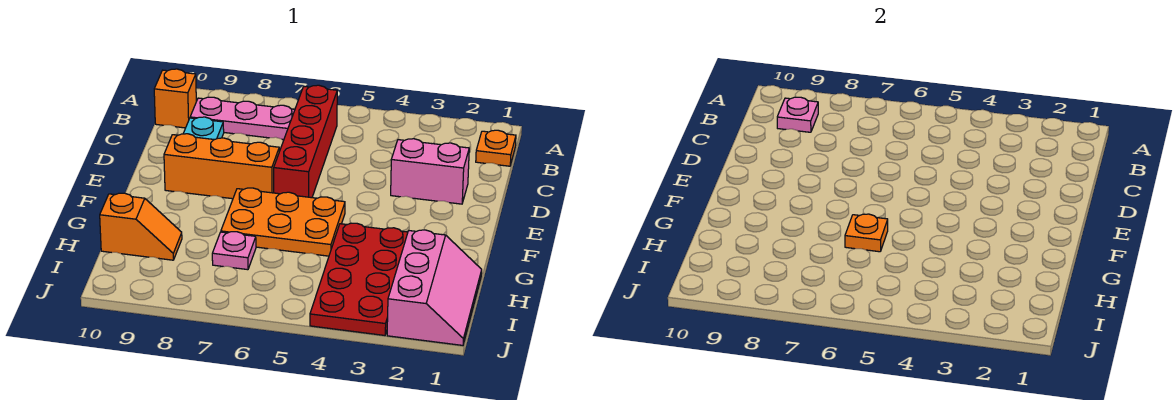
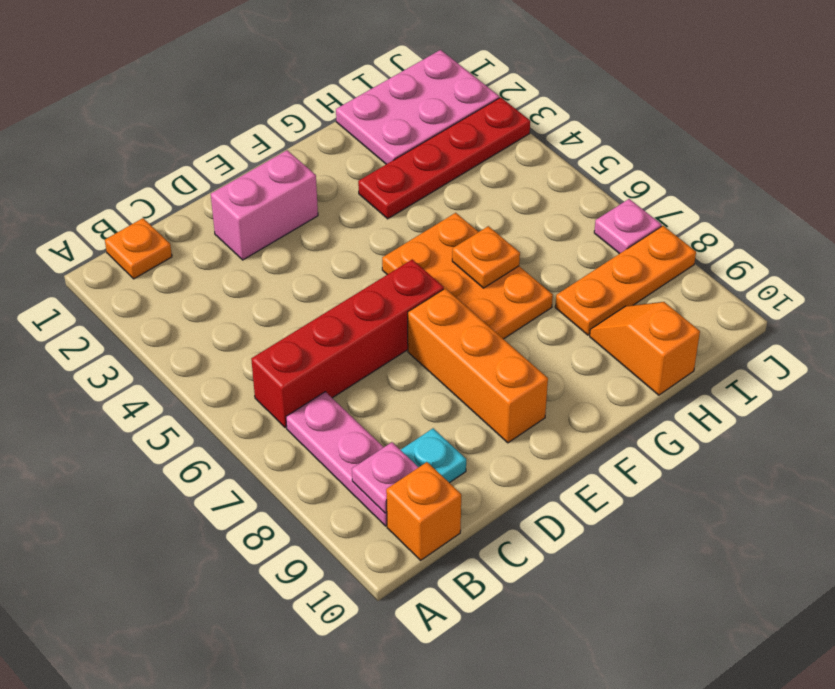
pink brick D2:D3 level 1 -> pink brick D2:E2 level 1
red plate G3:J4 level 1 -> red plate G3:J3 level 1
pink slope H1:J2 level 1 top 2 -> pink plate H1:J2 level 1
pink plate H7 level 1 -> pink plate J7 level 1
none -> orange plate H8:J8 level 1

